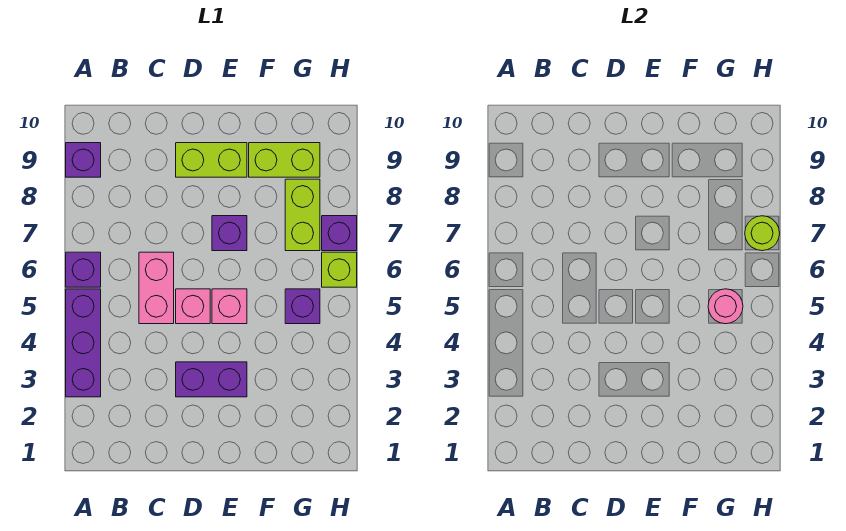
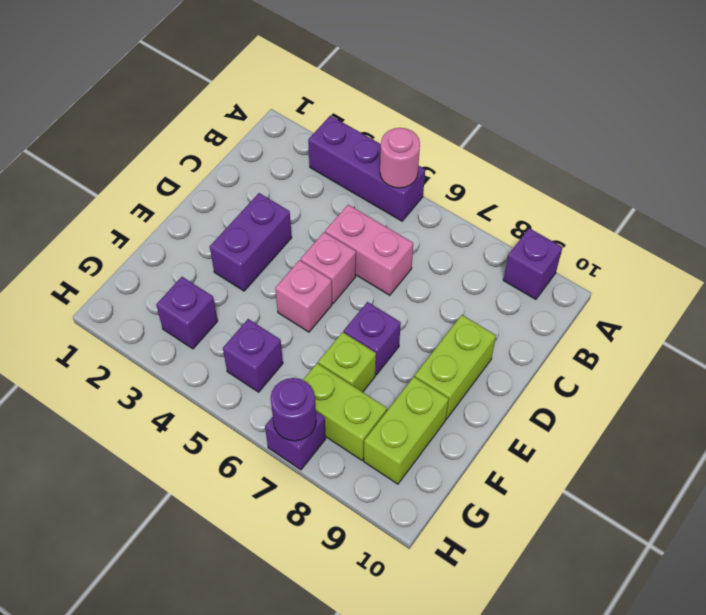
purple brick A6 level 1 -> purple brick G3 level 1
pink round brick G5 level 2 -> pink round brick A5 level 2
lime brick H6 level 1 -> lime brick F7 level 1
lime round brick H7 level 2 -> purple round brick H7 level 2

